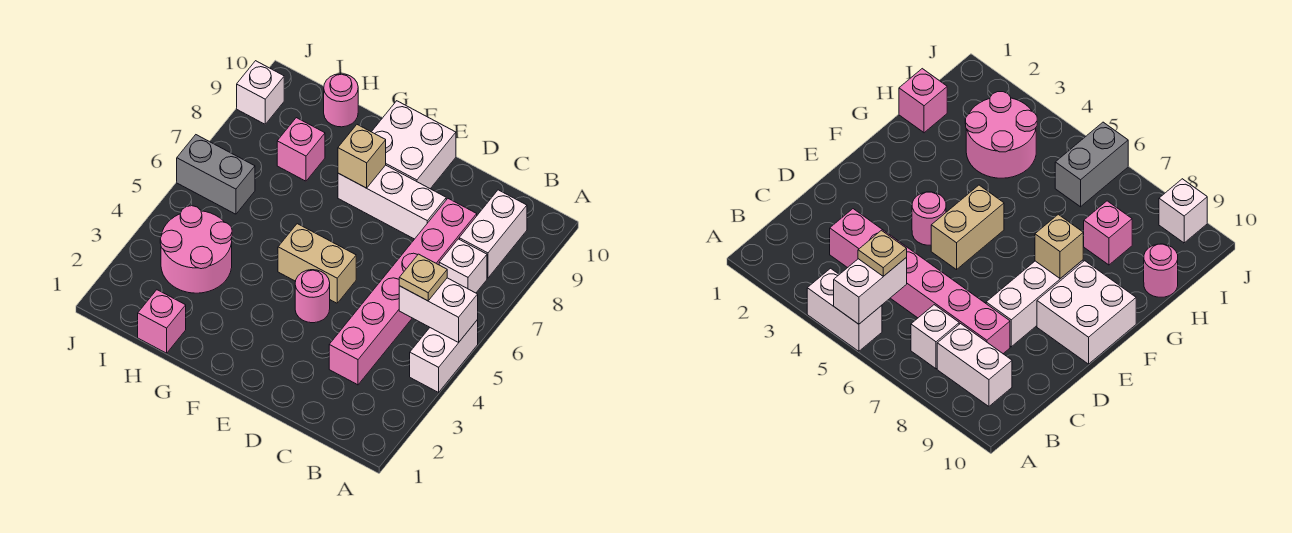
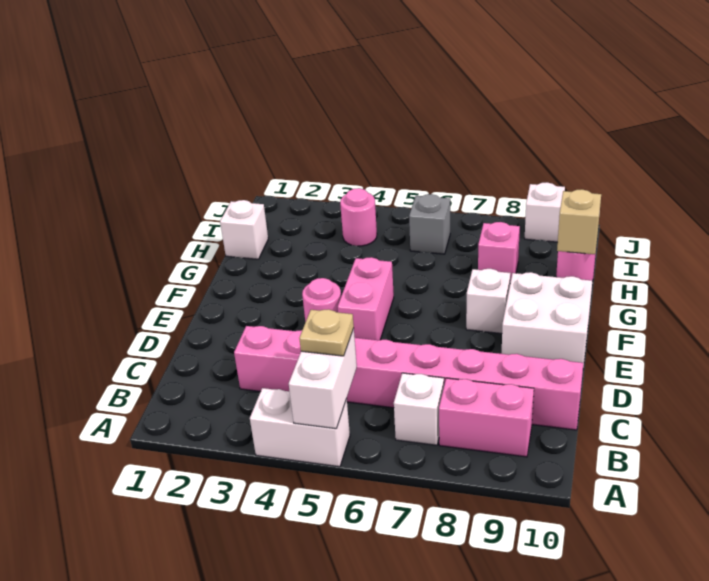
white brick B8:B9 level 1 -> pink brick B8:B9 level 1
pink brick C3:C8 level 1 -> pink brick C3:C10 level 1
white brick D8:F8 level 1 -> white brick F8 level 1
tan brick E5:F5 level 1 -> pink brick E5:F5 level 1
tan brick F8 level 2 -> tan brick H10 level 2
pink brick H1 level 1 -> white brick H1 level 1
pink round brick H3:I4 level 1 -> pink round brick I4 level 1
grey brick I6:J6 level 1 -> grey brick I6 level 1

